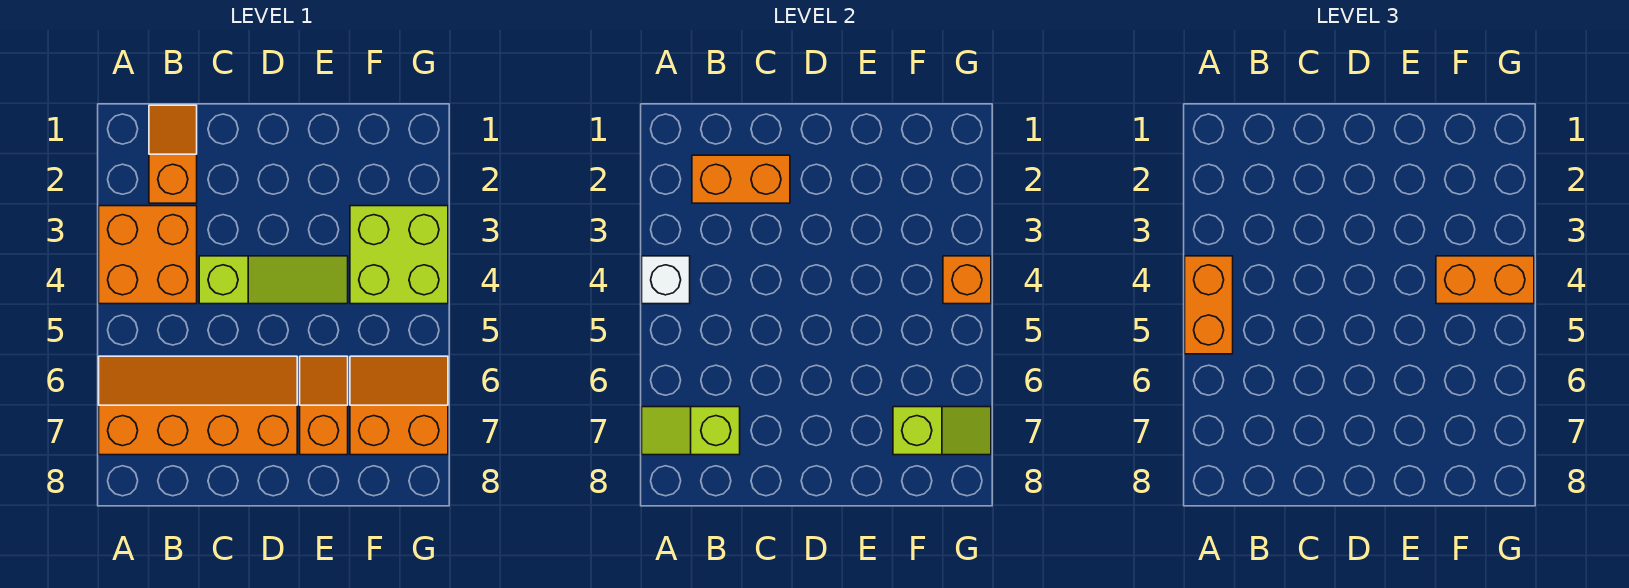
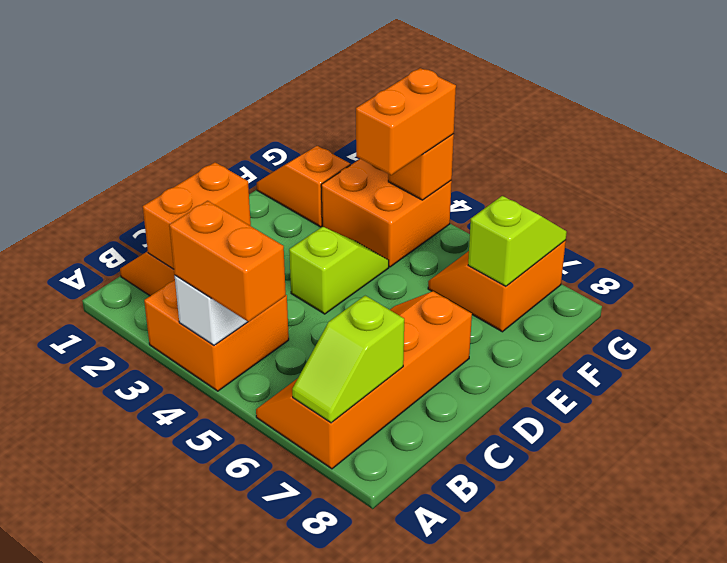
lime slope C4:E4 level 1 top C -> lime slope D4:E4 level 1 top D
orange slope E6:E7 level 1 top 7 -> orange slope F1:F2 level 1 top 2
lime brick F3:G4 level 1 -> orange brick F3:G4 level 1

